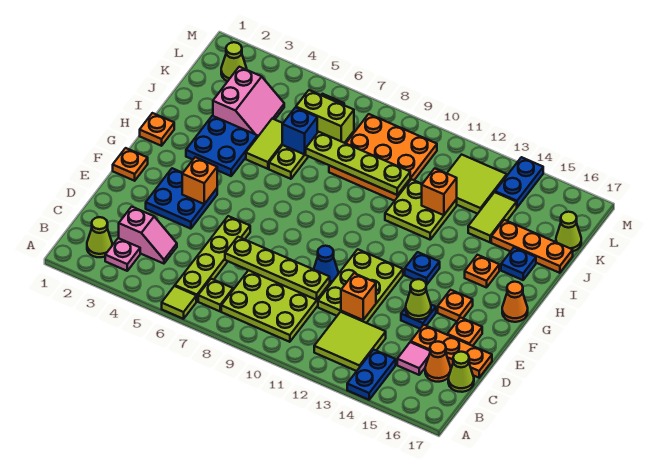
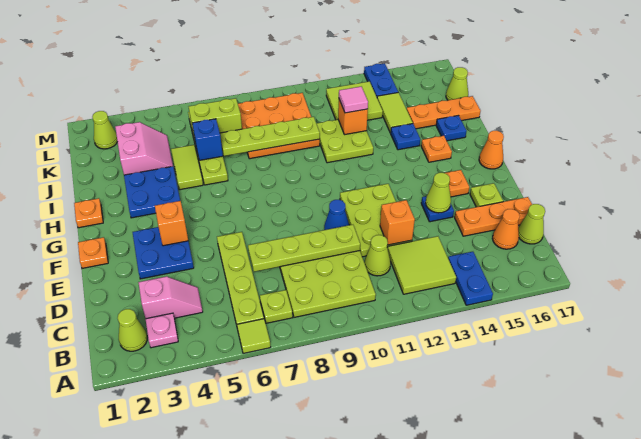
none -> lime cone C11 level 1
pink tile C15 level 1 -> pink tile J12 level 3
orange plate E16 level 1 -> lime plate E16 level 1
blue plate G13 level 1 -> blue plate I14 level 1

